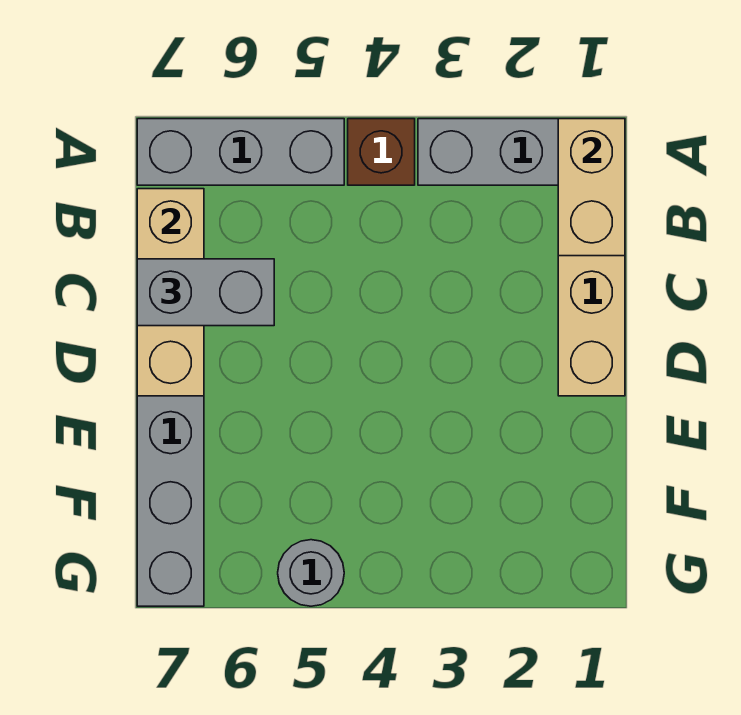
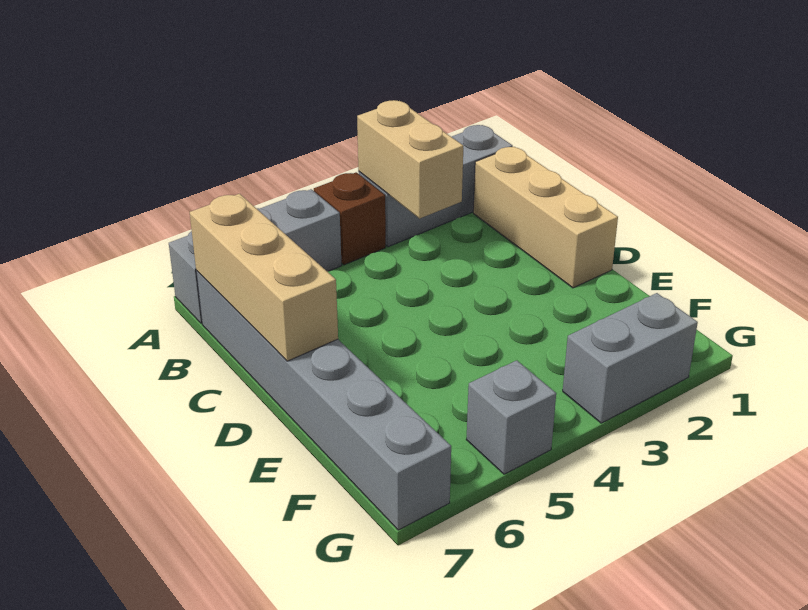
tan brick A1:B1 level 2 -> tan brick A3:B3 level 2
grey brick C6:C7 level 3 -> grey brick G2:G3 level 1
grey round brick G5 level 1 -> grey brick G5 level 1

